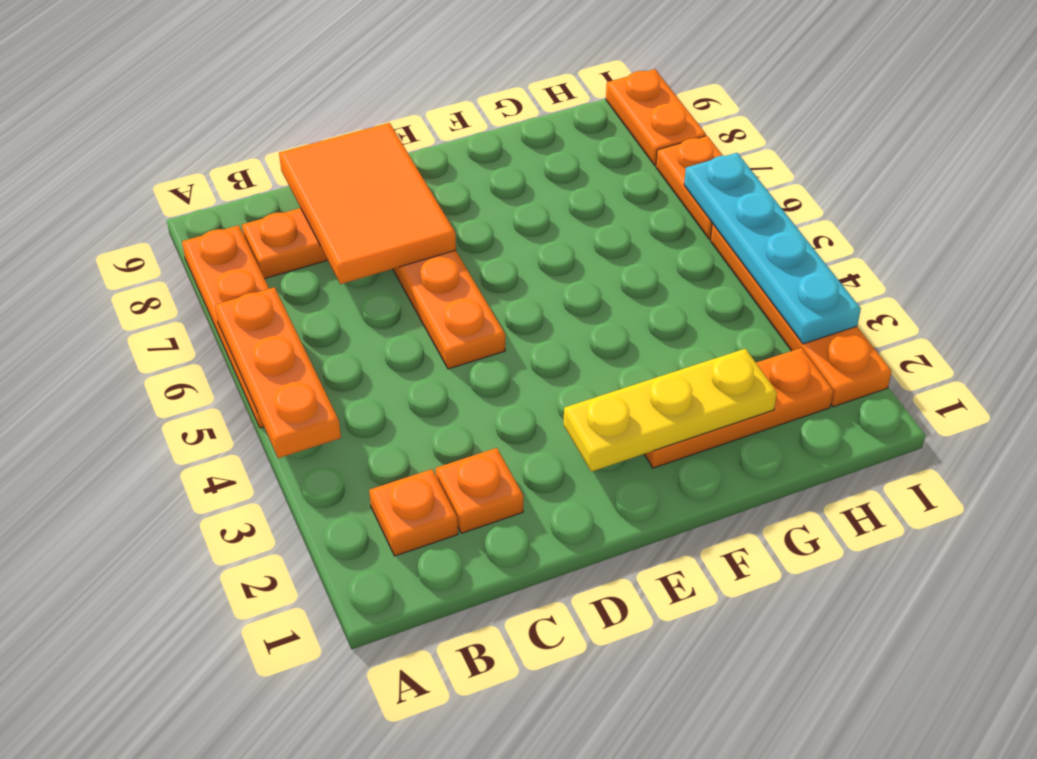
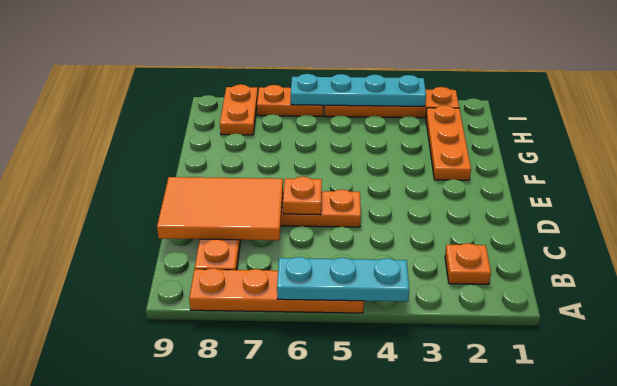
orange plate A4:A6 level 2 -> cyan plate A4:A6 level 2
orange plate C2 level 1 -> orange plate D6 level 2
yellow plate E2:G2 level 2 -> none
orange plate I8:I9 level 1 -> orange plate H8:I8 level 1

